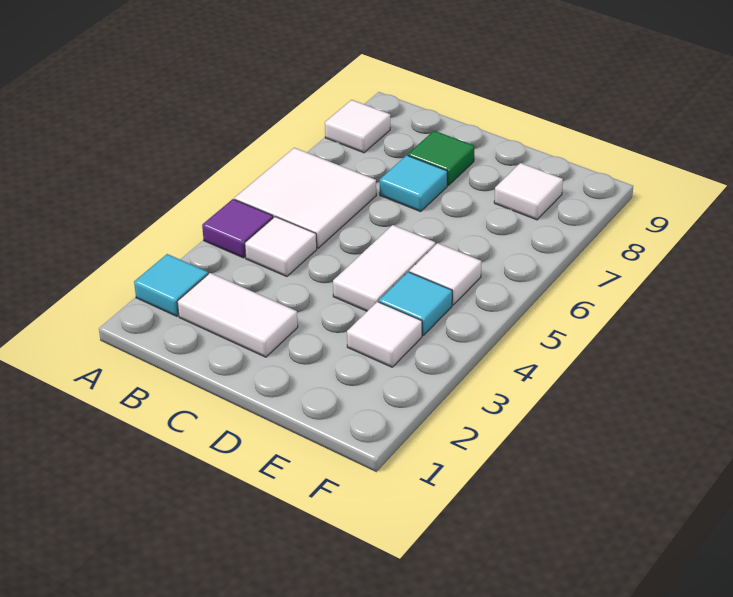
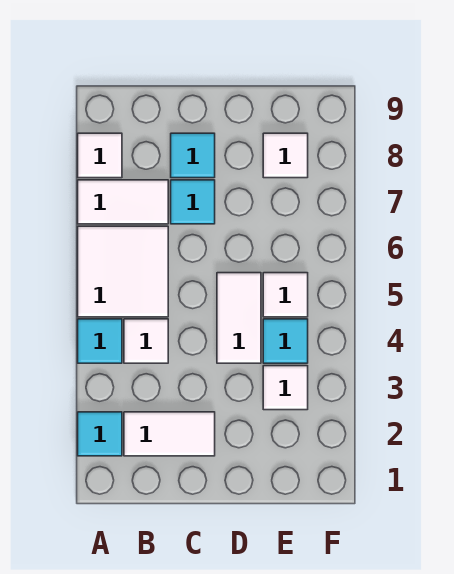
purple tile A4 level 1 -> cyan tile A4 level 1
none -> white tile A7:B7 level 1
green tile C8 level 1 -> cyan tile C8 level 1

